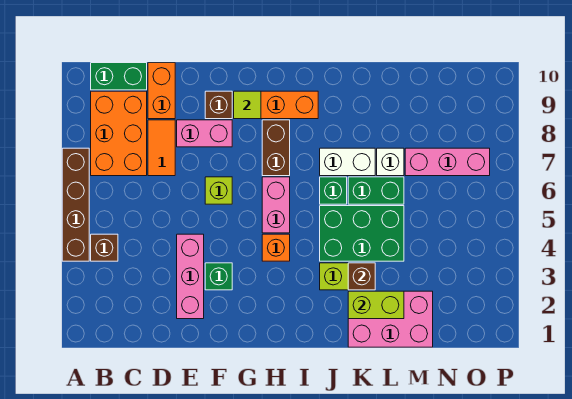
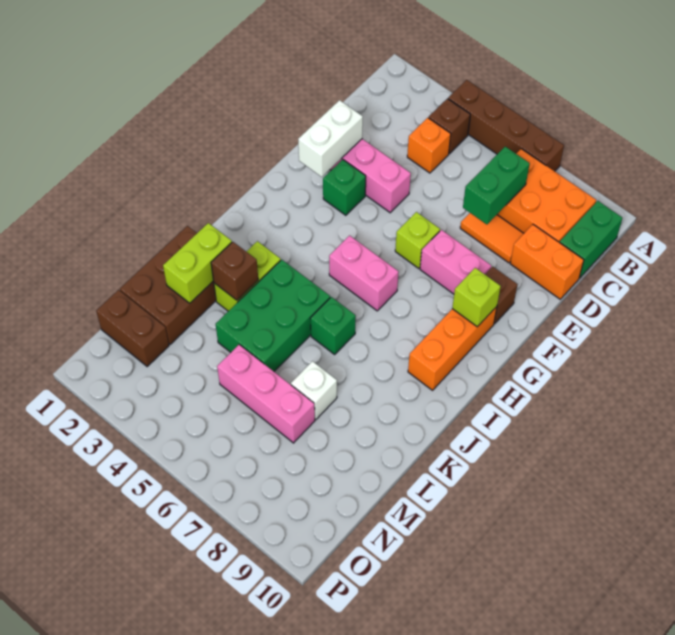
pink brick E8:F8 level 1 -> pink brick F7:F8 level 1
lime tile G9 level 2 -> lime brick G9 level 2
orange brick H4 level 1 -> orange brick C4 level 1
brown brick H7:H8 level 1 -> brown brick N1:N2 level 1
white brick J7:K7 level 1 -> white brick E2:F2 level 2
pink brick K1:M2 level 1 -> brown brick K1:M2 level 1
green brick K6:L6 level 1 -> green brick C7:D7 level 2
pink brick M7:O7 level 1 -> pink brick M5:M7 level 1

